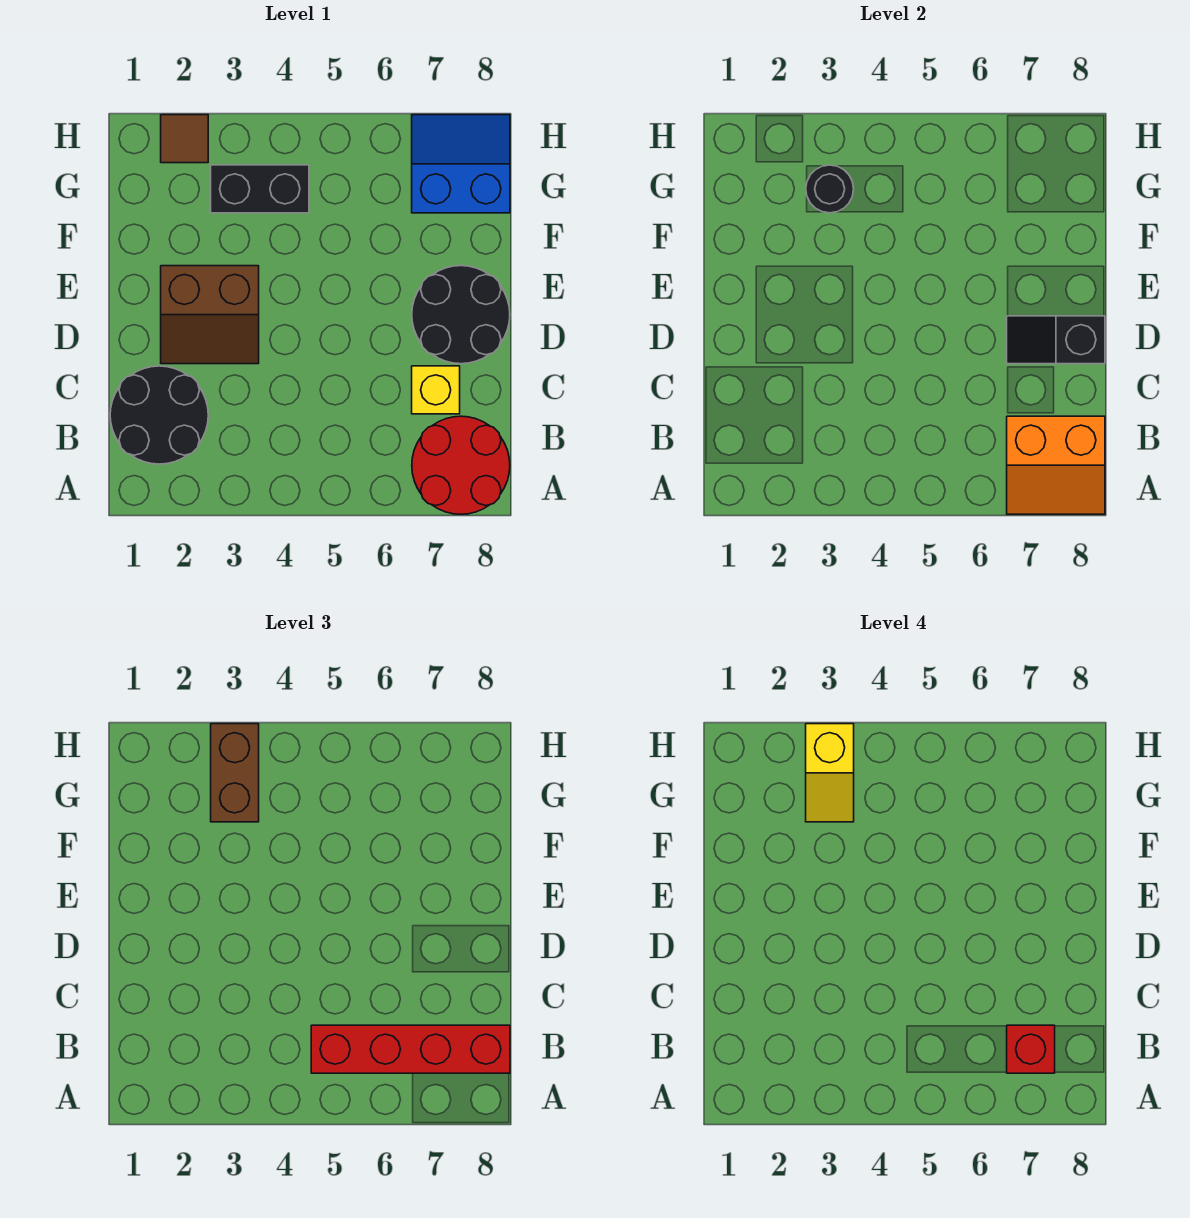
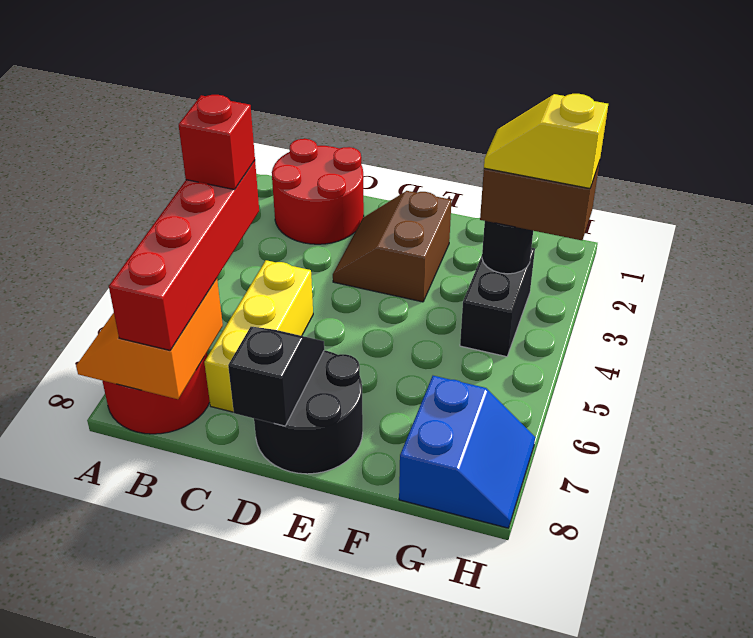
black round brick B1:C2 level 1 -> red round brick B1:C2 level 1
red brick B7 level 4 -> red brick B5 level 4
yellow brick C7 level 1 -> yellow brick C5:C7 level 1
brown tile H2 level 1 -> none

